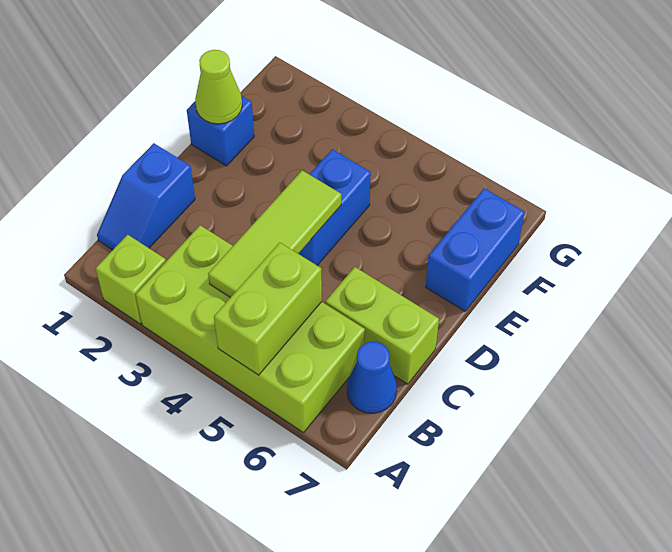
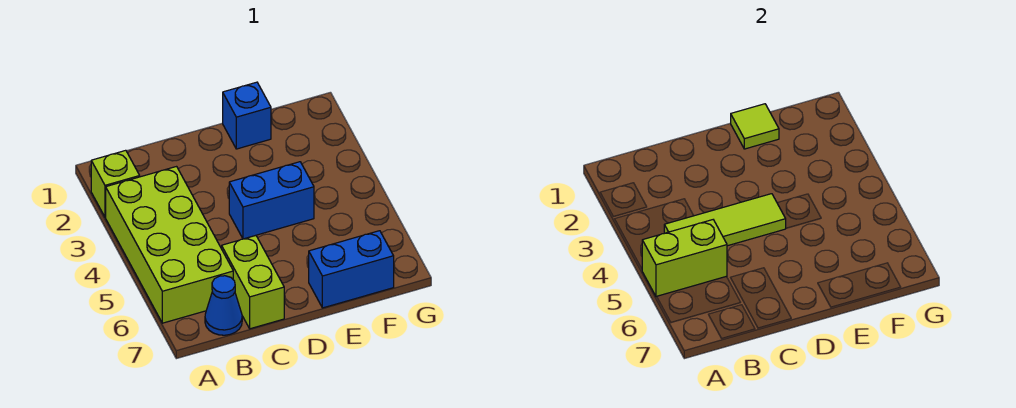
blue slope B1:C1 level 1 top C -> none
lime cone E1 level 2 -> lime tile E1 level 2

